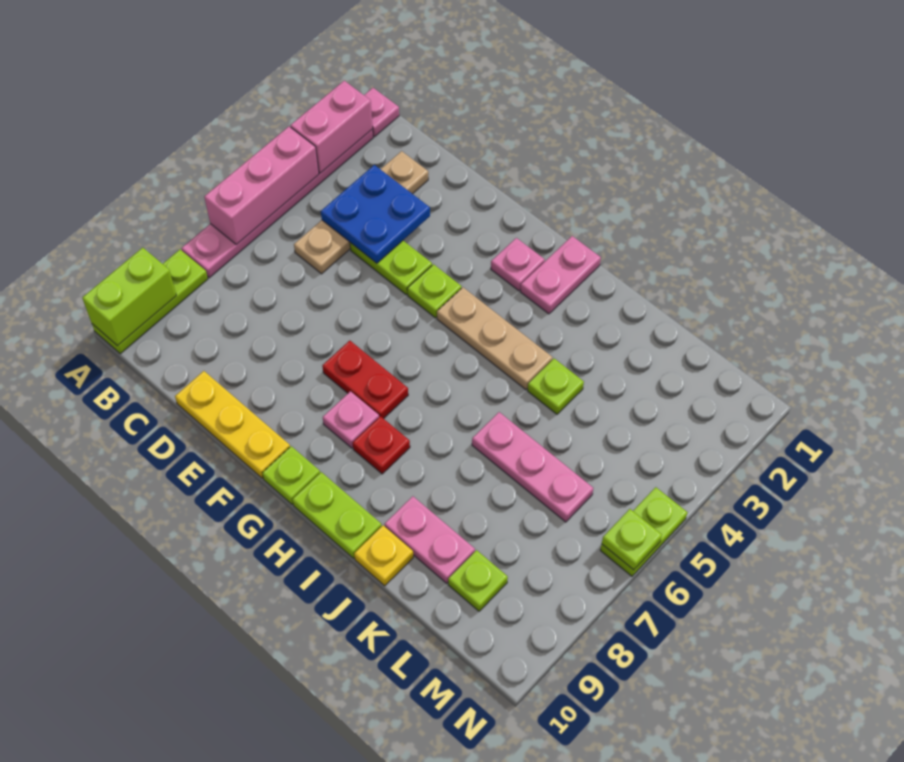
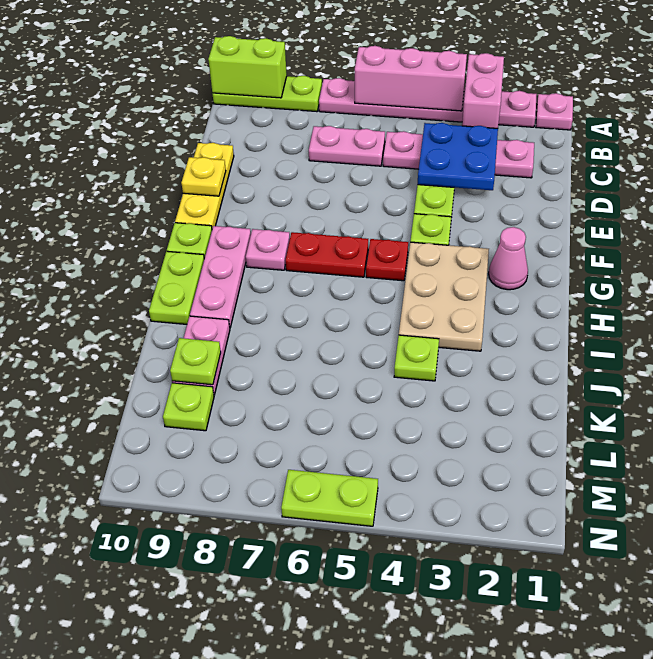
pink brick A2:A3 level 2 -> pink brick A3:B3 level 2
tan plate C2:C5 level 1 -> pink plate C2:C5 level 1
red plate F7:G7 level 1 -> red plate G6:G7 level 1
pink plate G2 level 1 -> pink cone G2 level 1
tan plate G4:I4 level 1 -> tan plate G3:I4 level 1
pink plate H1:H2 level 1 -> pink plate C6:C7 level 1
red plate H8 level 1 -> red plate G5 level 1
pink plate J6:L6 level 1 -> pink plate G9:I9 level 1
yellow plate J10 level 1 -> yellow plate E10 level 2
lime plate N6 level 2 -> lime plate K9 level 2

